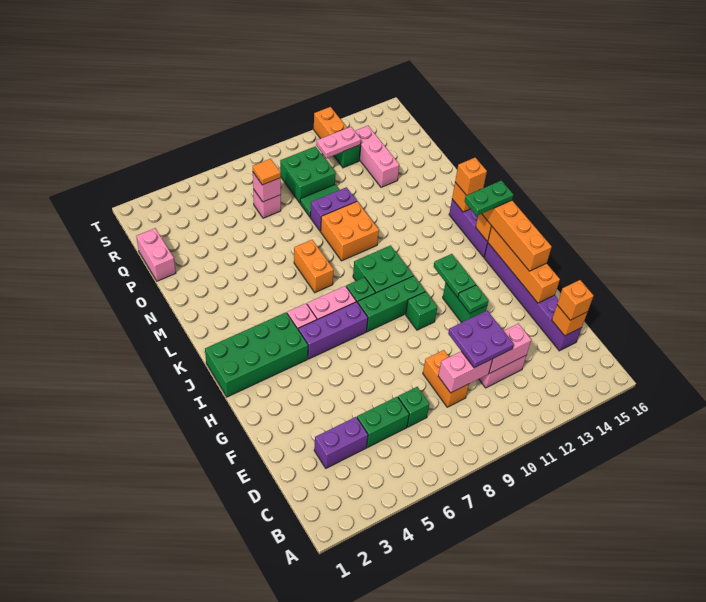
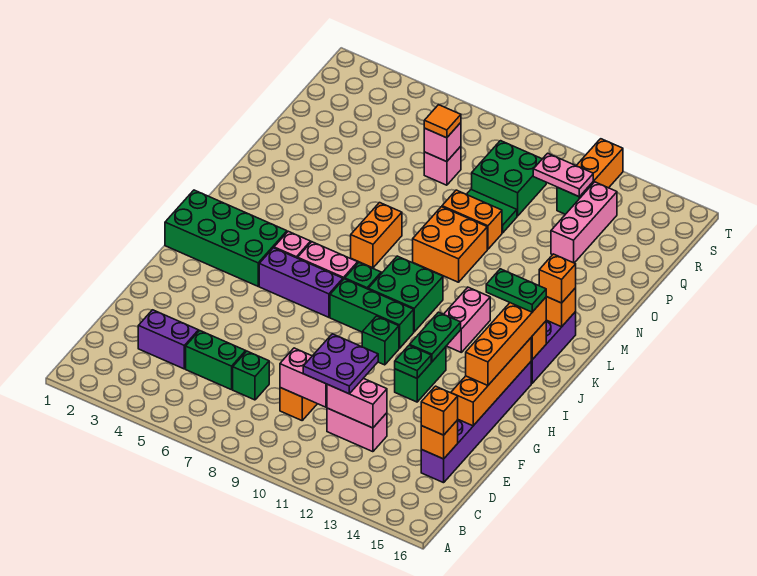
purple brick O9:O10 level 1 -> orange brick O9:O10 level 1
pink brick P1:Q1 level 1 -> pink brick J12:K12 level 1

